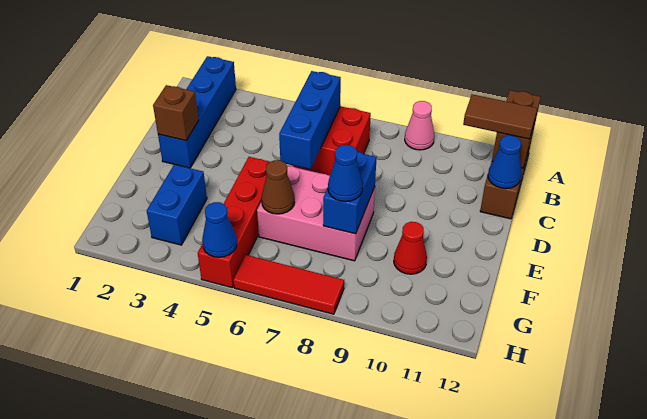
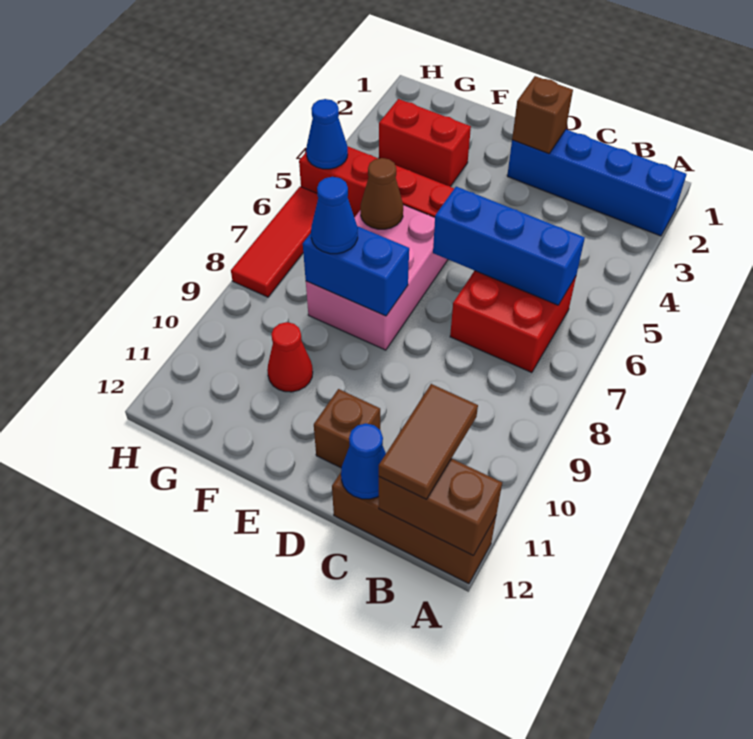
pink cone A9 level 1 -> none
none -> brown brick D11 level 1
blue brick F3:G3 level 1 -> red brick F3:G3 level 1

